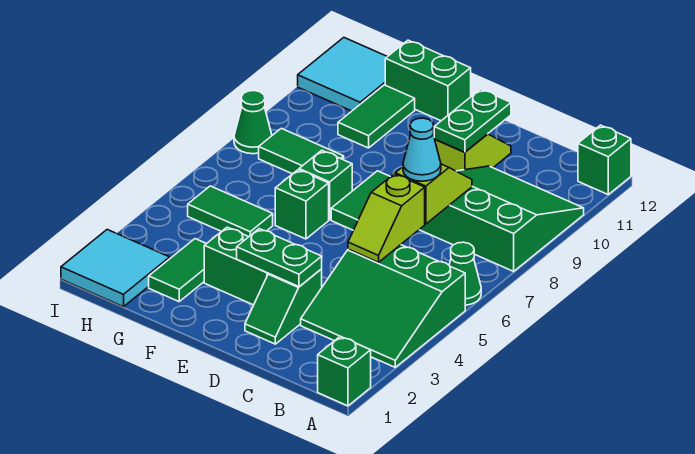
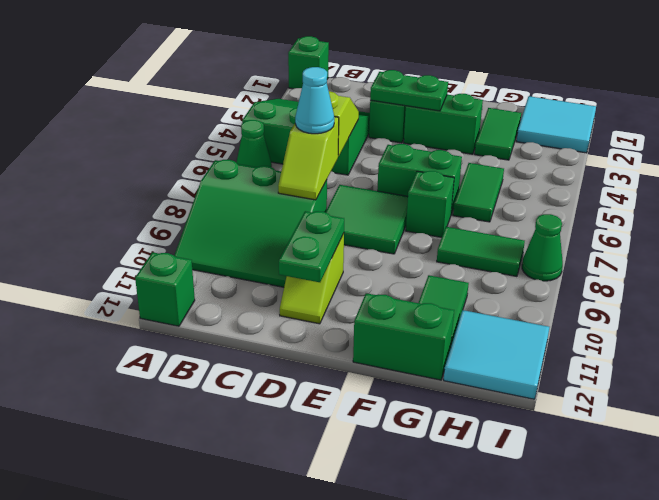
green brick F6 level 1 -> green brick E6:F6 level 1
green tile G5:H5 level 1 -> green tile G5:G6 level 1

